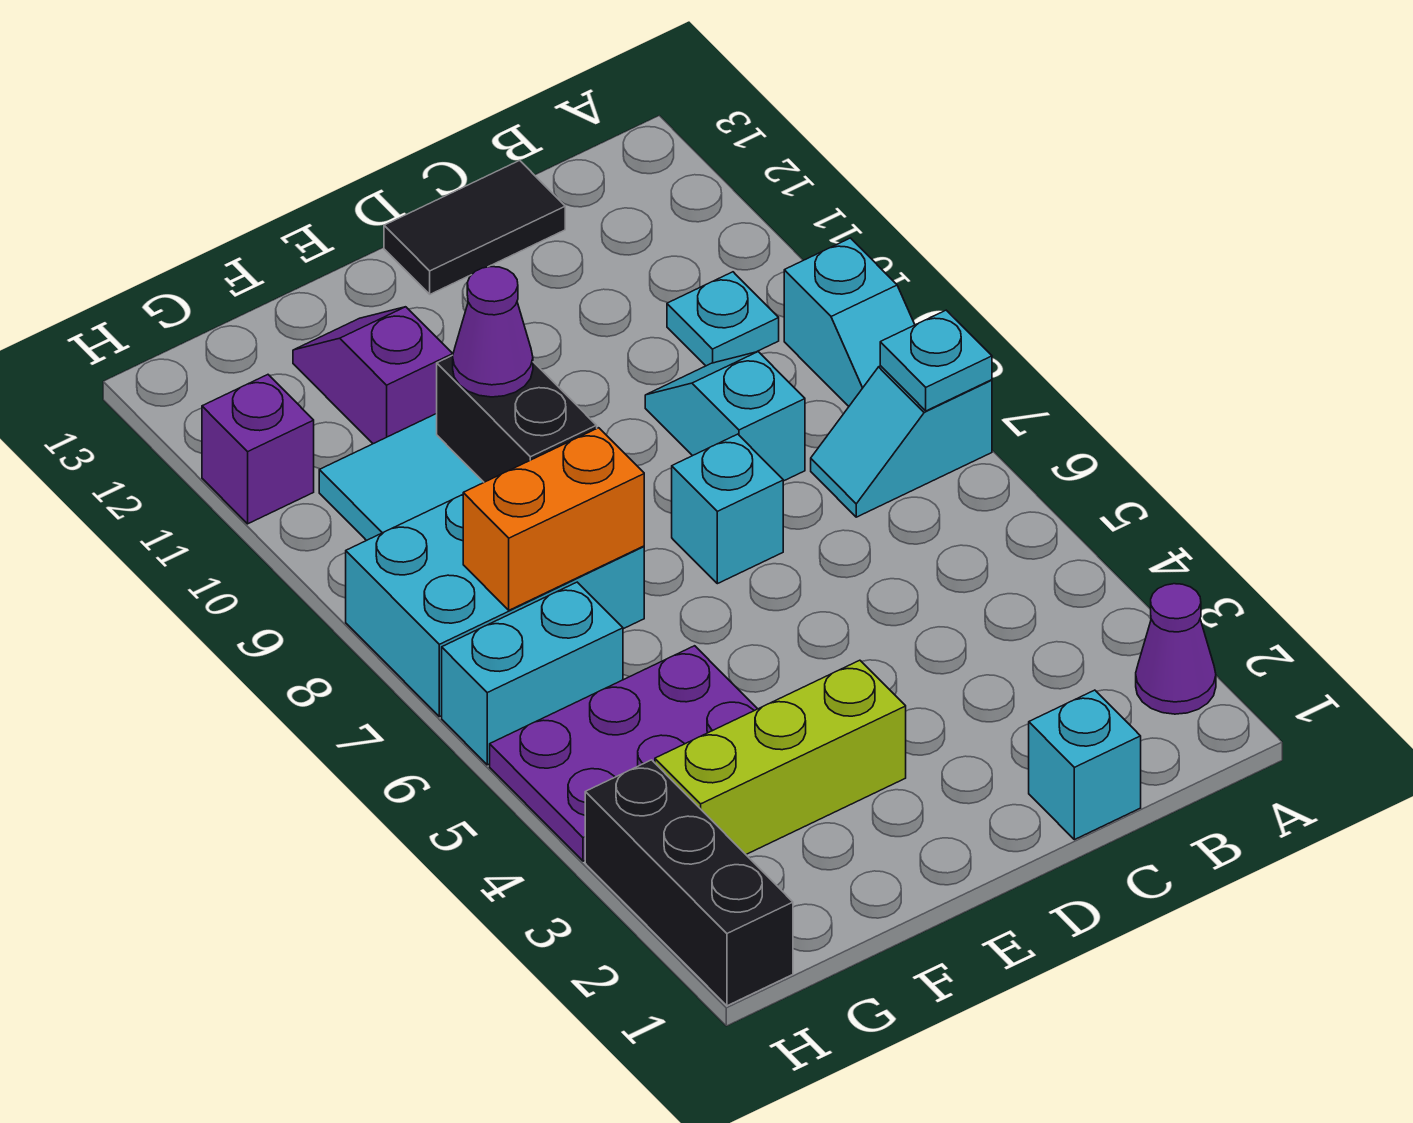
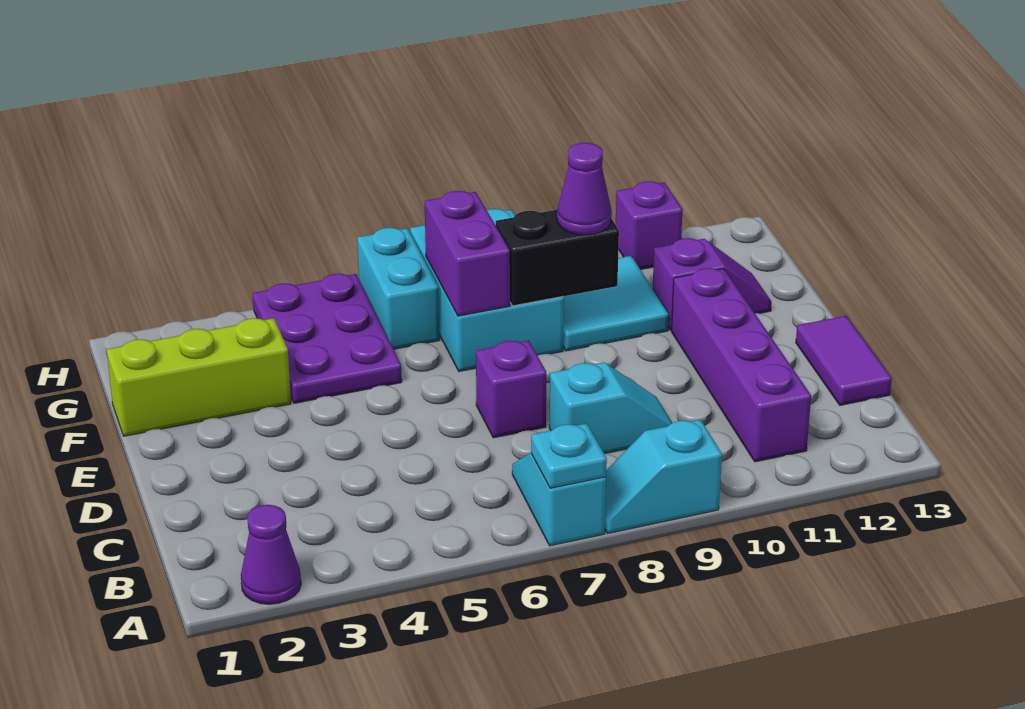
cyan plate B10 level 1 -> none
none -> purple brick B11:E11 level 1
cyan brick C1 level 1 -> none
black tile C13:D13 level 1 -> purple tile C13:D13 level 1
cyan brick D7 level 1 -> purple brick D7 level 1
lime brick E3:G3 level 1 -> lime brick F1:F3 level 1
orange brick F7:G7 level 2 -> purple brick F7:G7 level 2
black brick H1:H3 level 1 -> none

